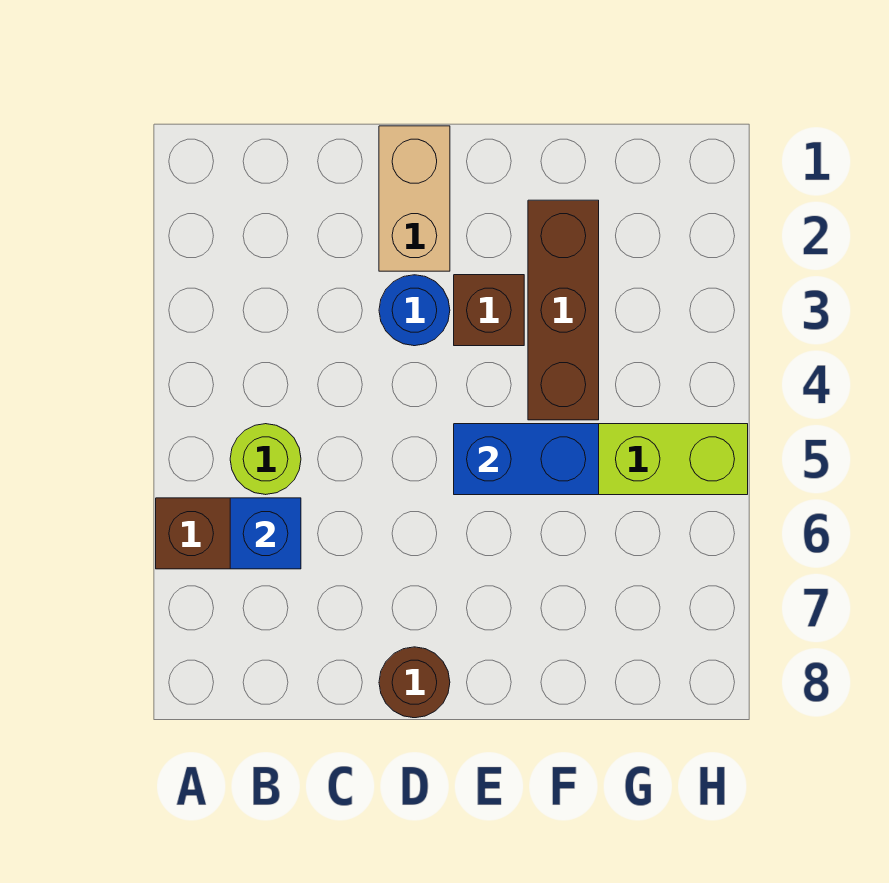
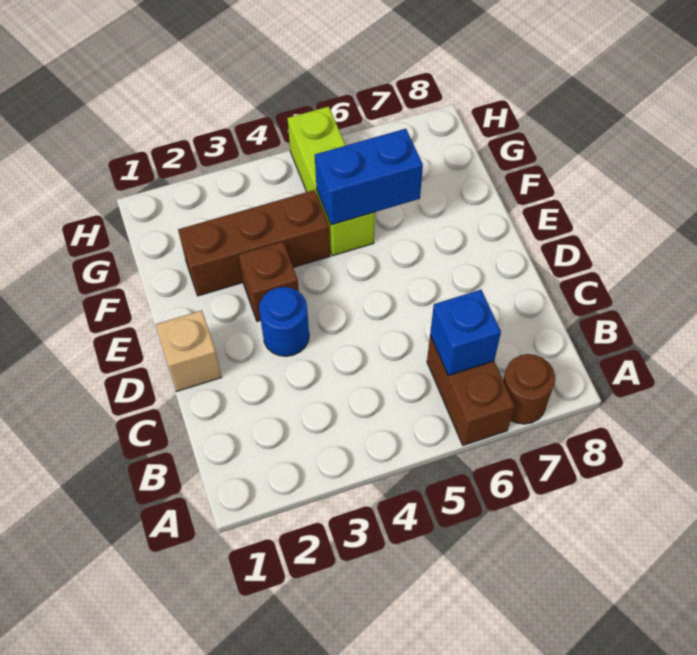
lime round brick B5 level 1 -> none
tan brick D1:D2 level 1 -> tan brick D1 level 1
brown round brick D8 level 1 -> brown round brick A7 level 1
blue brick E5:F5 level 2 -> blue brick F5:F6 level 2

